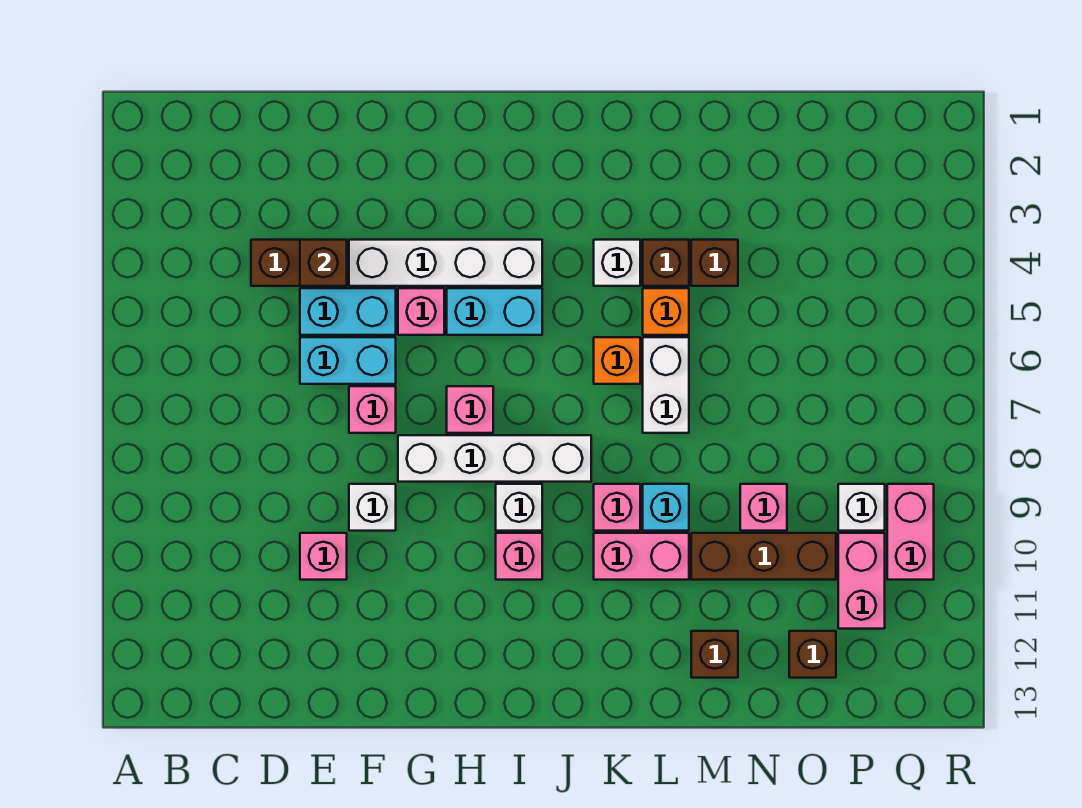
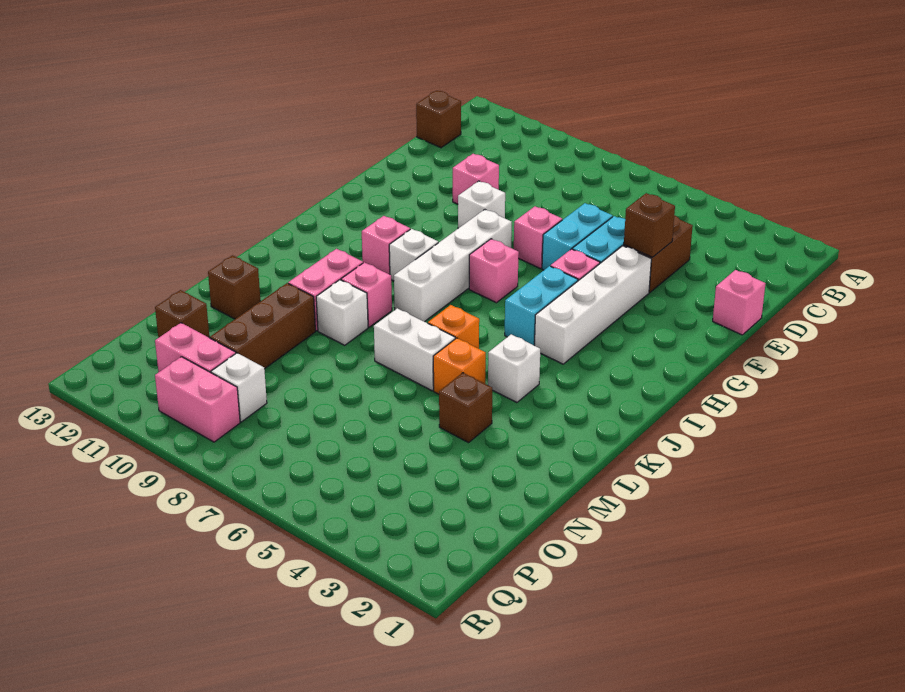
brown brick L4 level 1 -> brown brick C13 level 1
cyan brick L9 level 1 -> white brick L9 level 1
pink brick N9 level 1 -> pink brick E1 level 1

